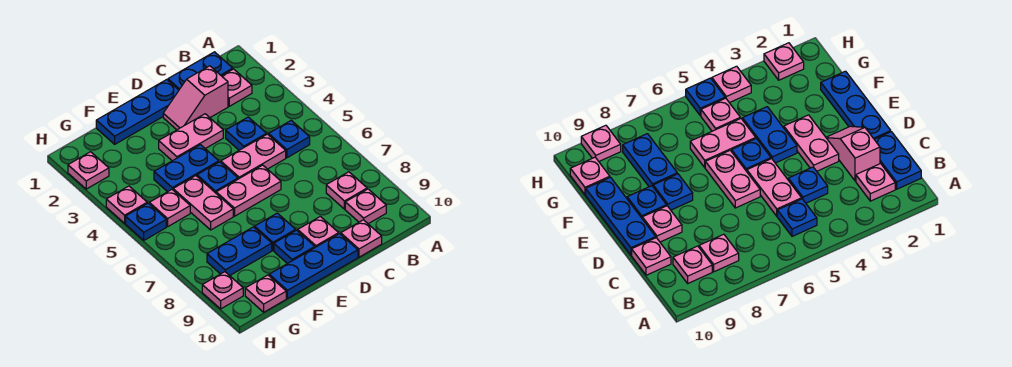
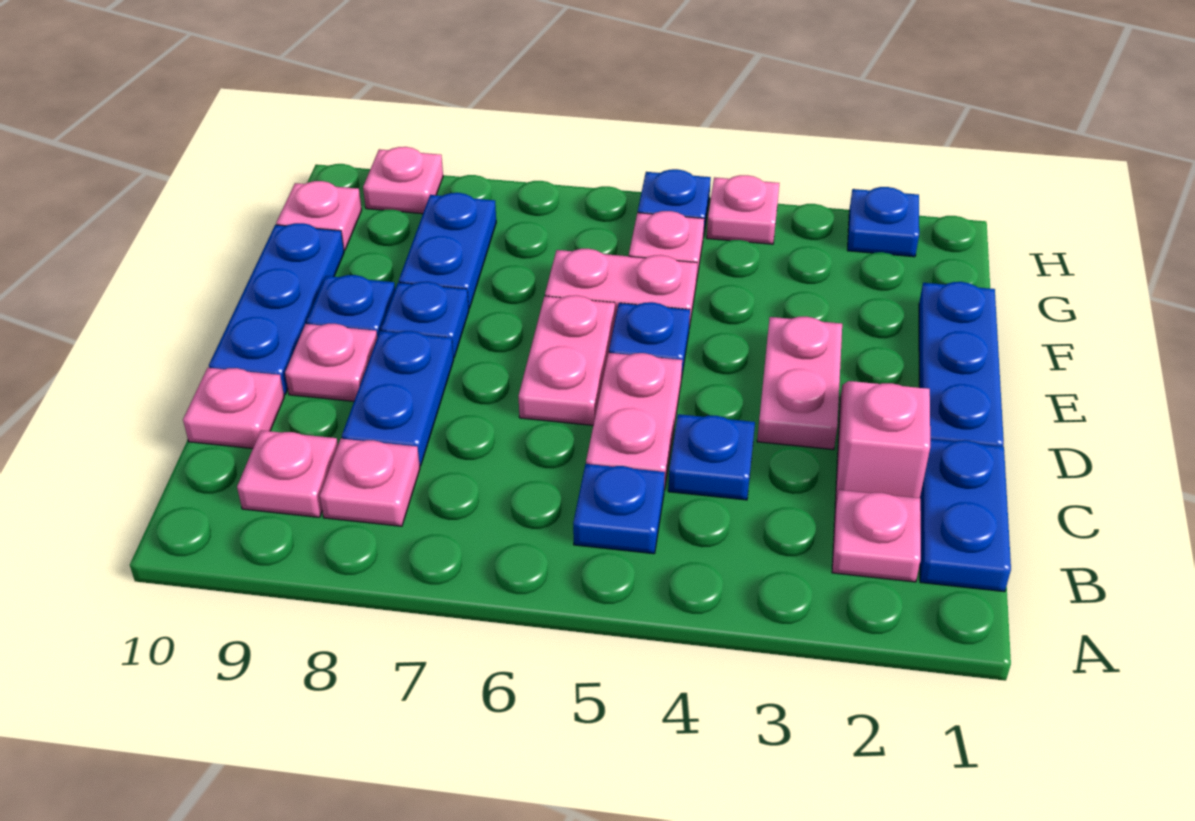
blue plate E4:F4 level 1 -> blue plate C8:D8 level 1
pink plate H2 level 1 -> blue plate H2 level 1

